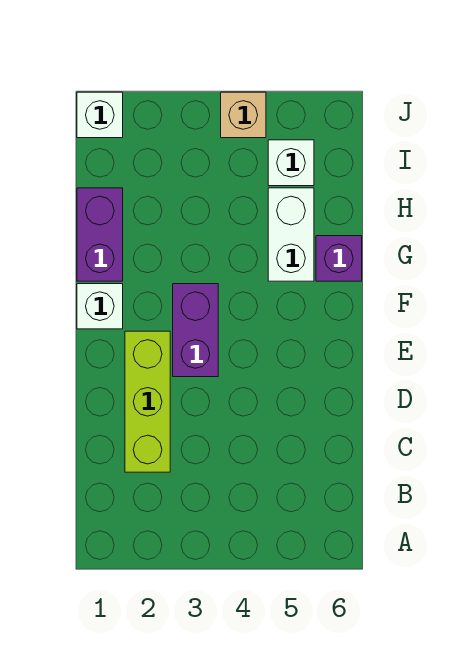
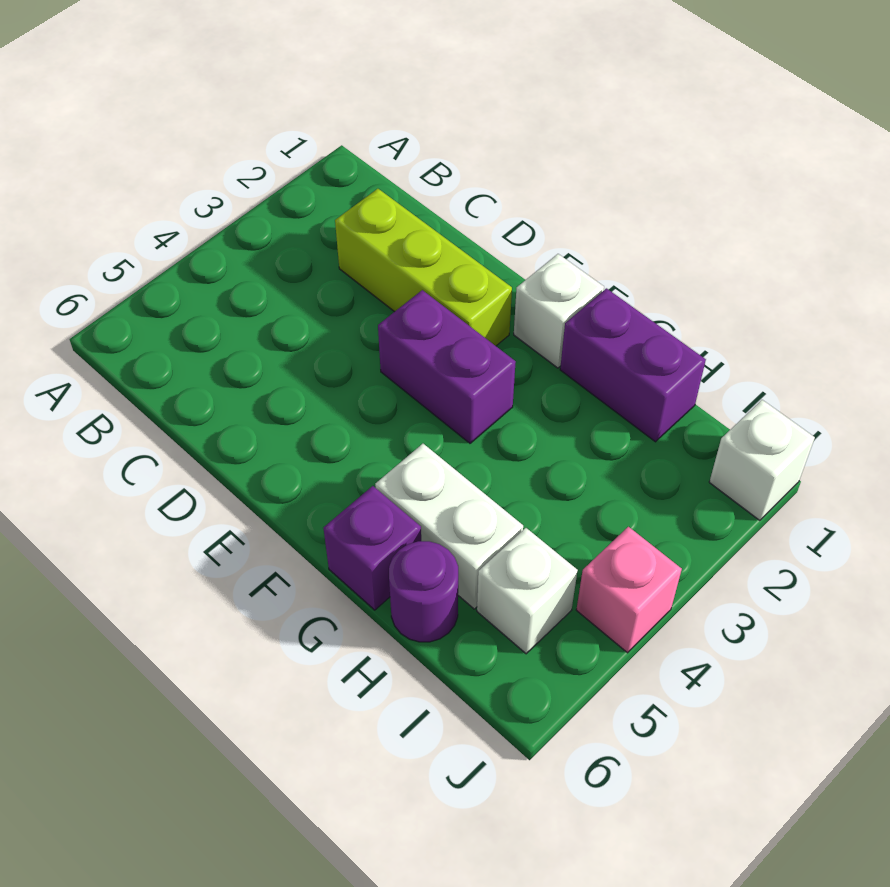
none -> purple round brick H6 level 1
tan brick J4 level 1 -> pink brick J4 level 1

